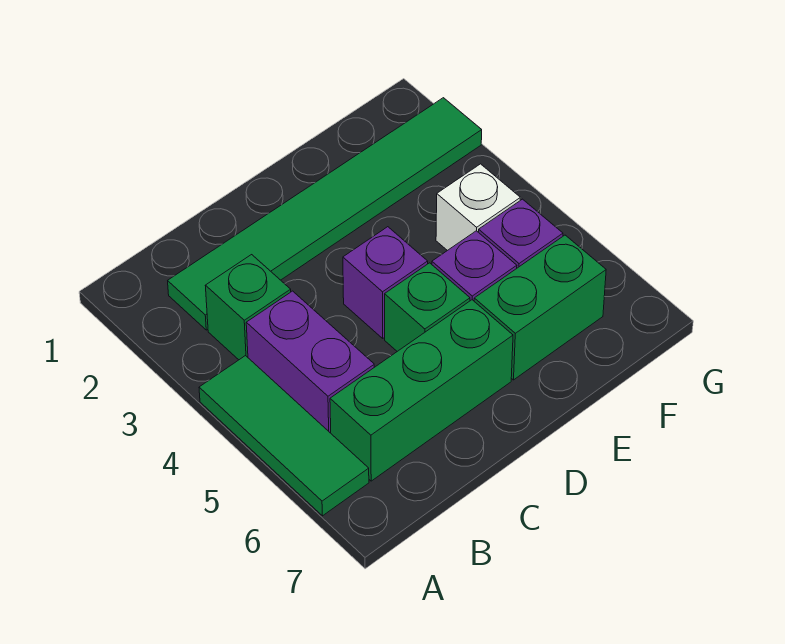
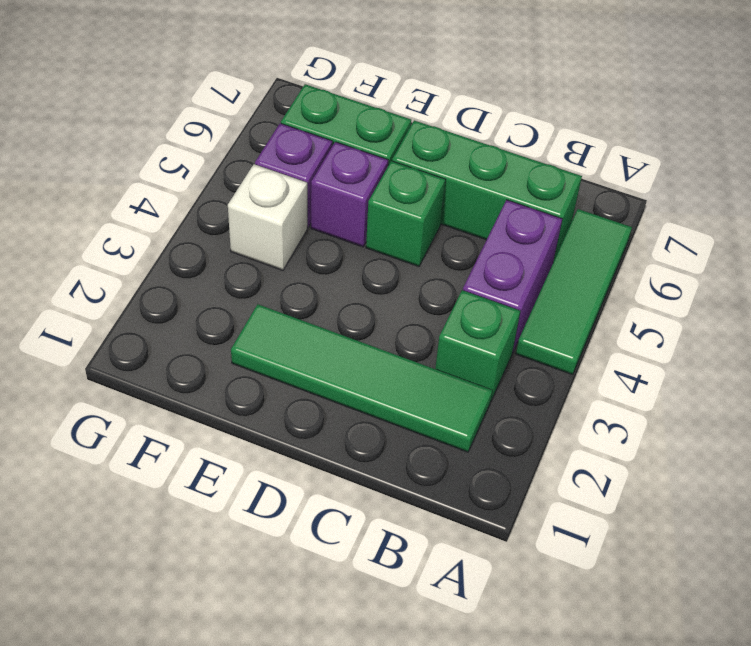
green tile B2:G2 level 1 -> green tile B2:E2 level 1
purple brick D4 level 1 -> none

